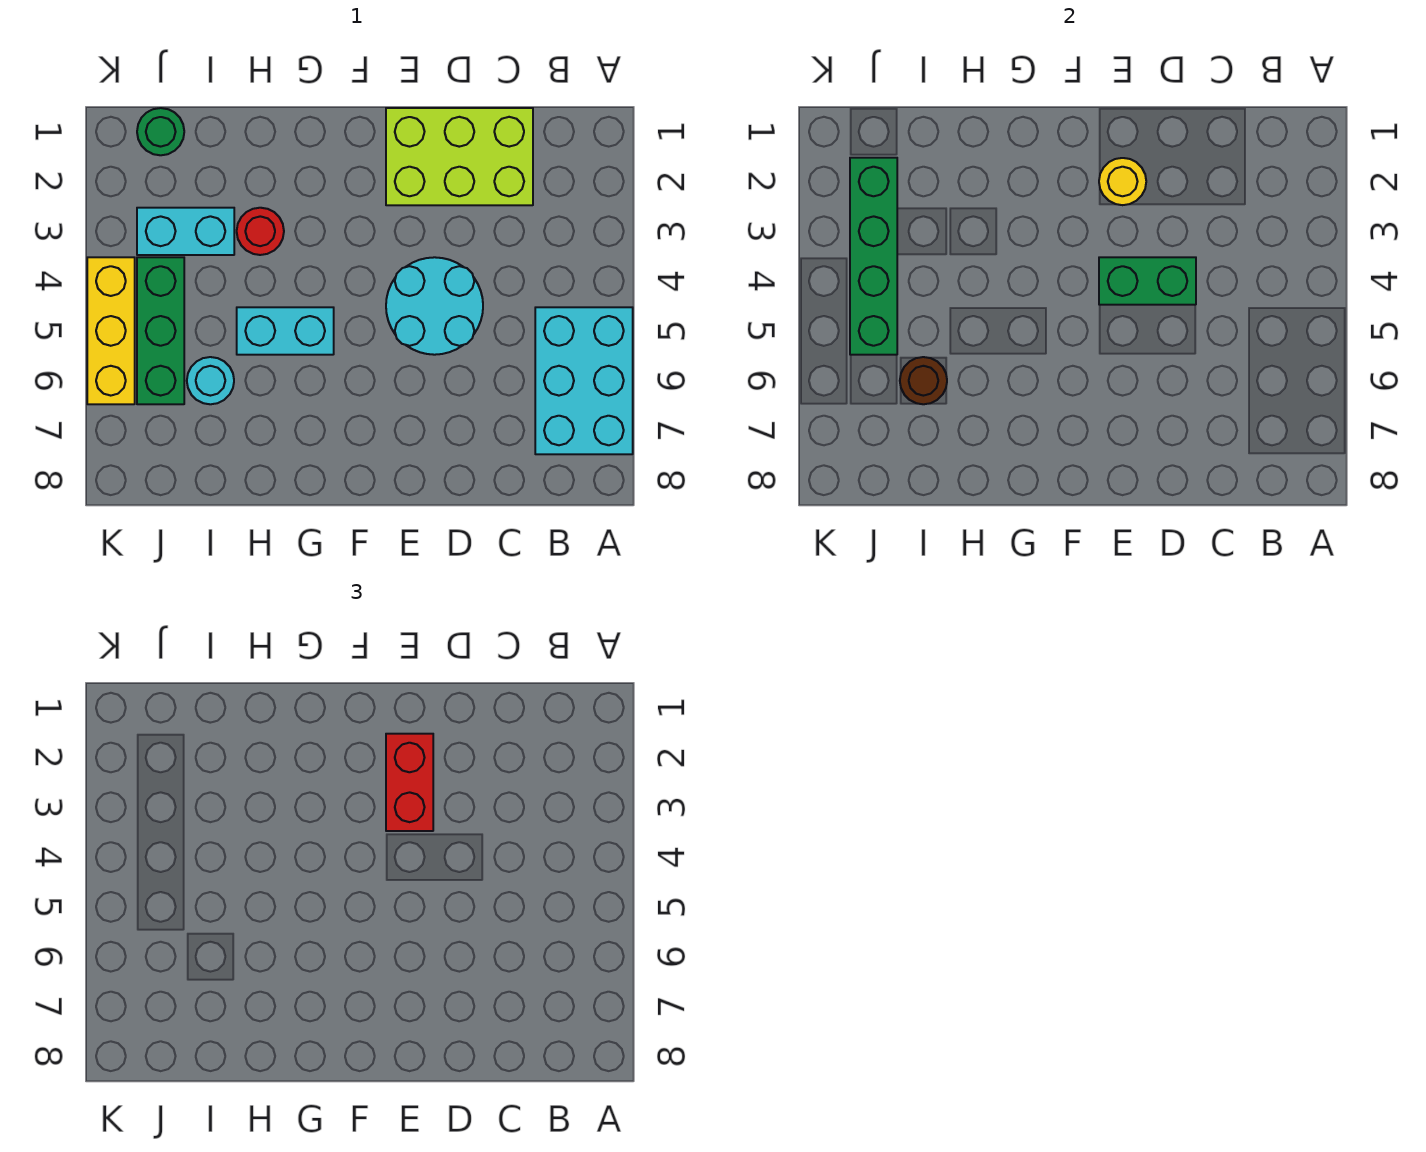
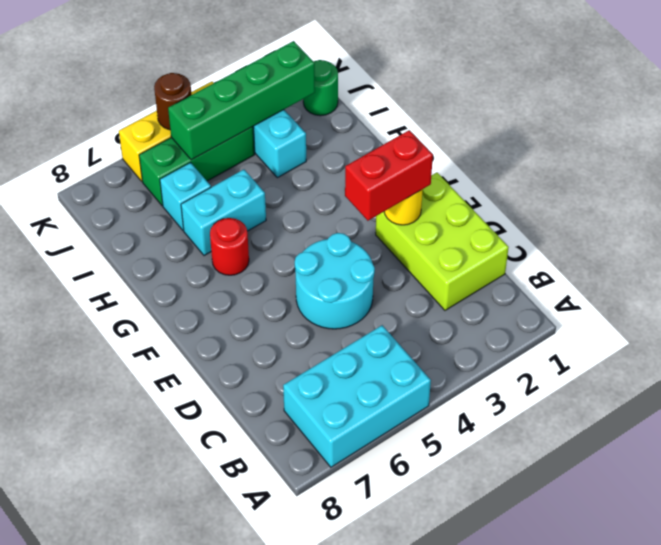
green brick D4:E4 level 2 -> none
cyan brick G5:H5 level 1 -> cyan brick H5:H6 level 1
red round brick H3 level 1 -> red round brick G6 level 1
cyan round brick I6 level 1 -> cyan brick I6 level 1
brown round brick I6 level 2 -> brown round brick K5 level 2

